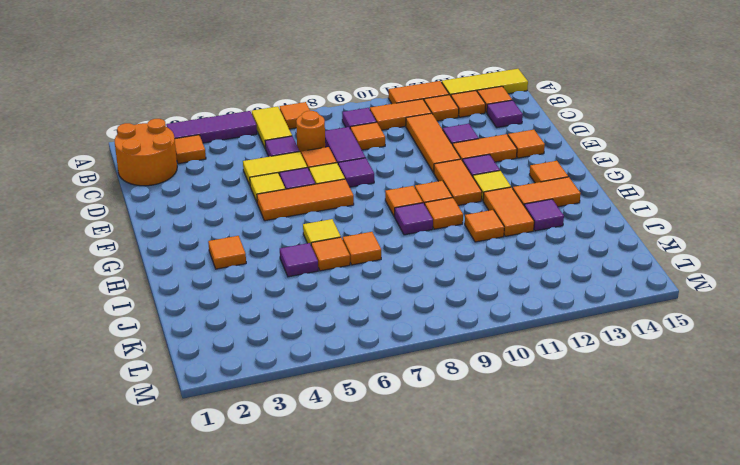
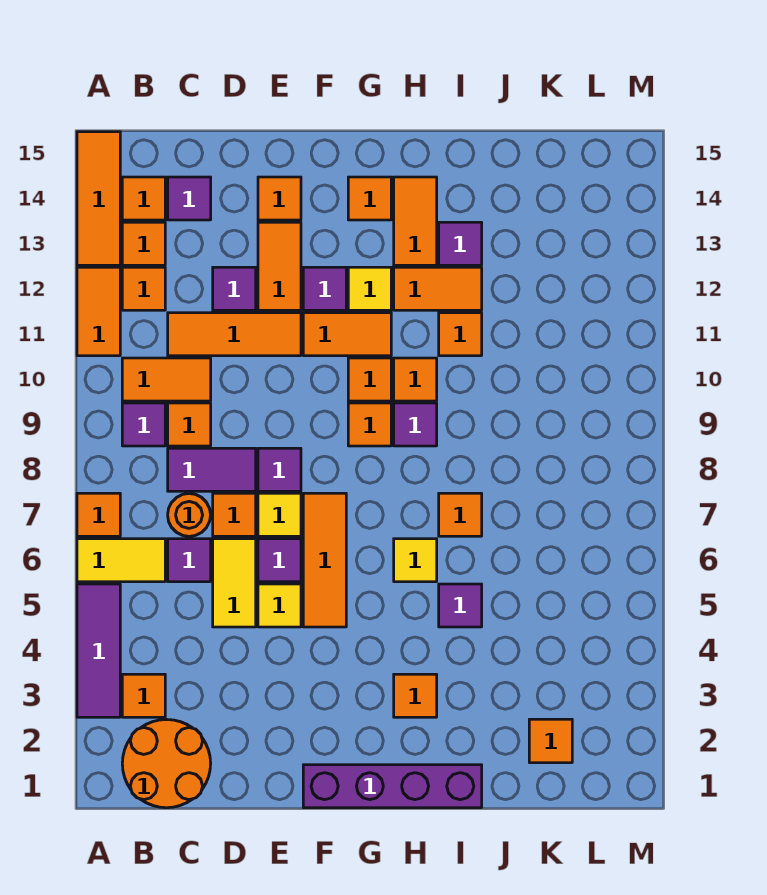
yellow tile A13:A15 level 1 -> orange tile A13:A15 level 1
orange tile B10:B11 level 1 -> orange tile B10:C10 level 1
none -> purple brick F1:I1 level 1
orange tile I6 level 1 -> orange tile K2 level 1

